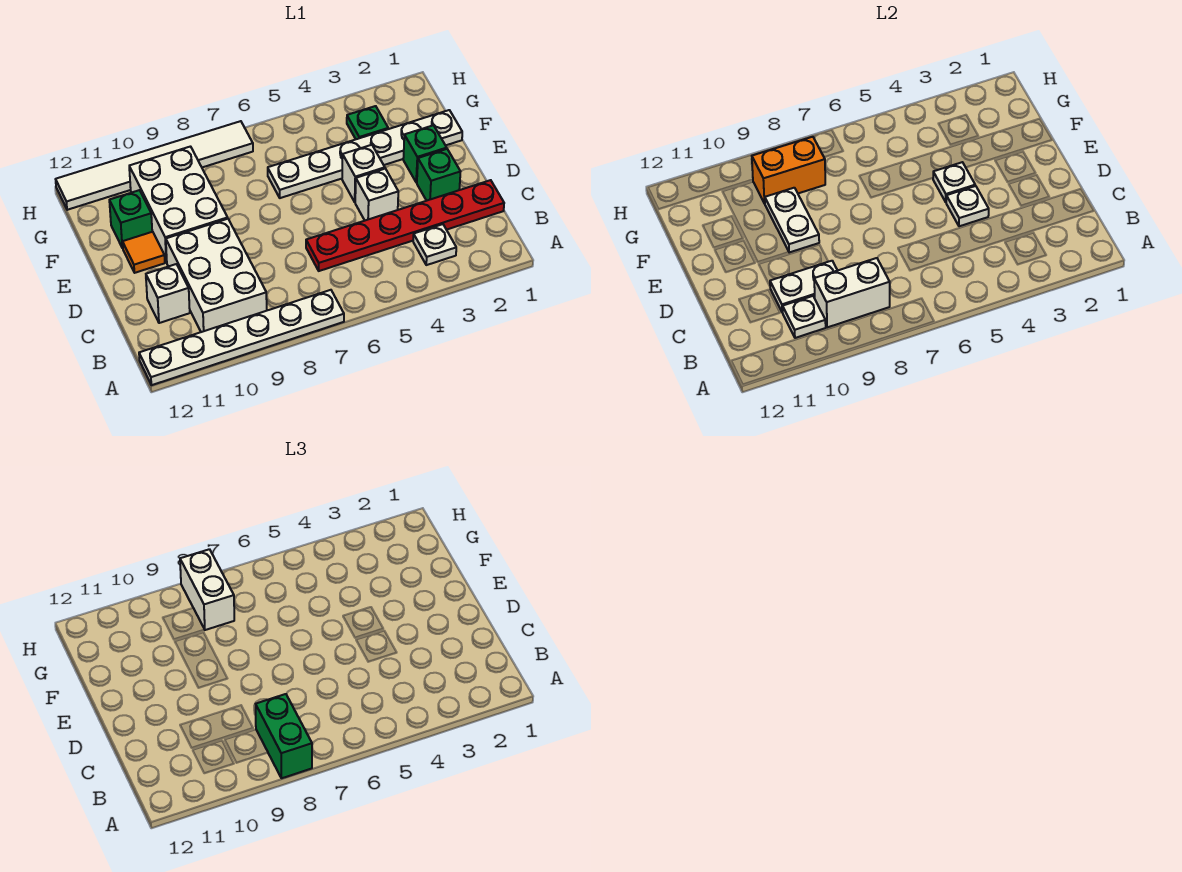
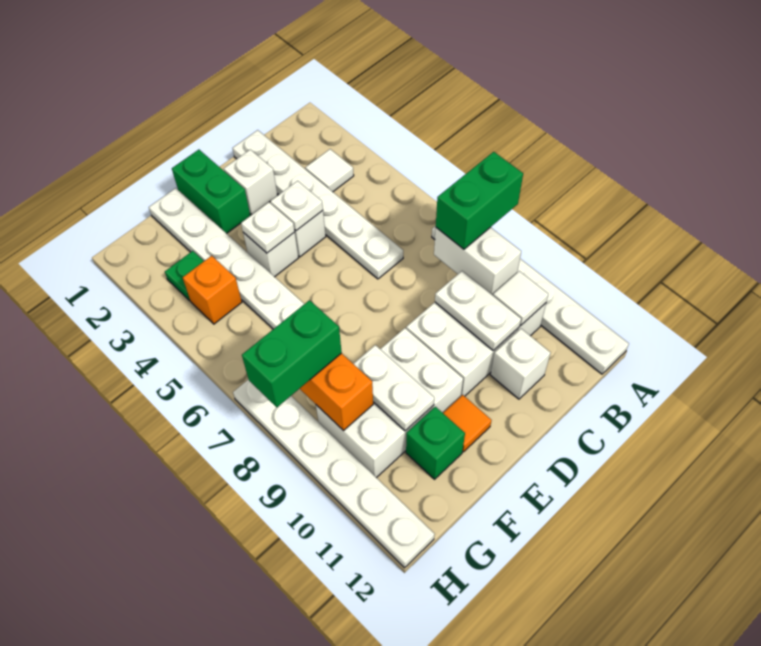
white plate B3 level 1 -> white tile B3 level 1
white plate B10 level 2 -> white tile B10 level 2
red plate C1:C6 level 1 -> white plate C1:C6 level 1
green brick D2 level 1 -> white brick D2 level 1
green brick E2 level 1 -> green brick E1:E2 level 1
white plate E9:F9 level 2 -> white plate F9:F10 level 2
none -> orange brick G4 level 1
white brick G8:H8 level 3 -> green brick G8:H8 level 3
white tile H7:H12 level 1 -> white plate H7:H12 level 1

